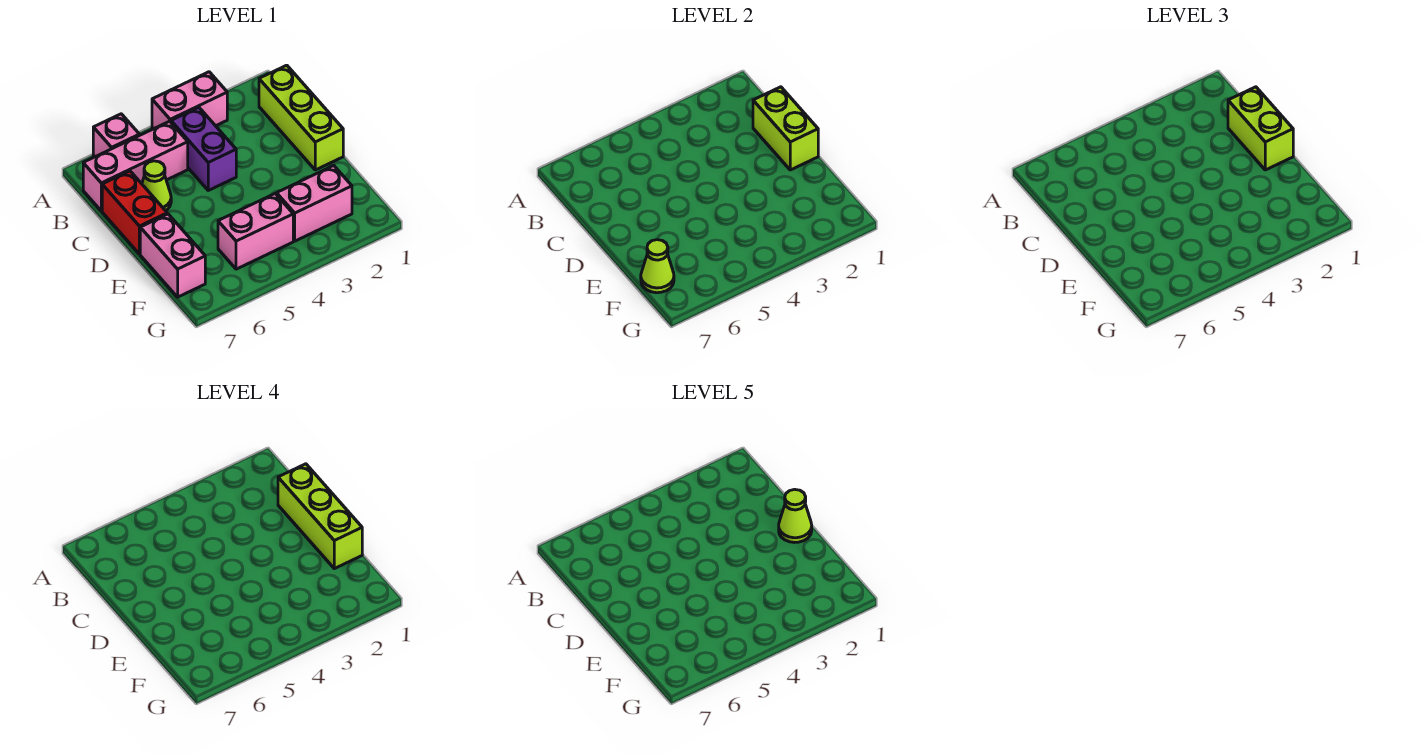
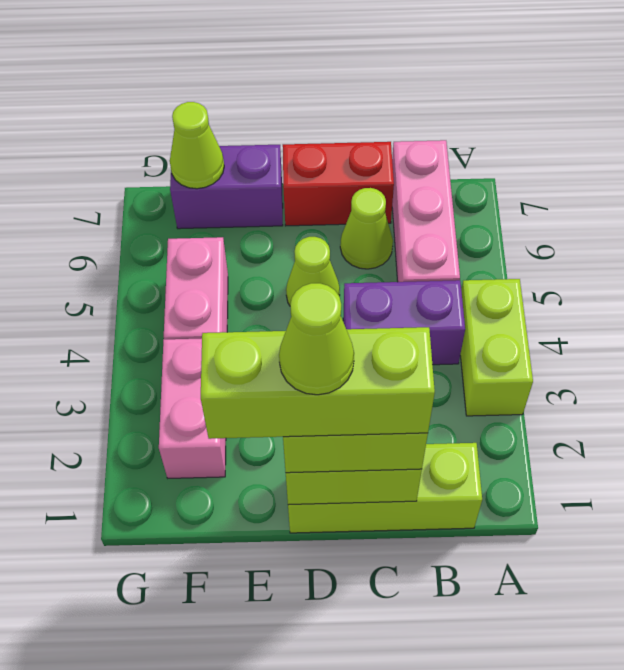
pink brick A3:A4 level 1 -> lime brick A3:A4 level 1
pink brick A6 level 1 -> none
none -> lime cone D5 level 1
pink brick E7:F7 level 1 -> purple brick E7:F7 level 1

